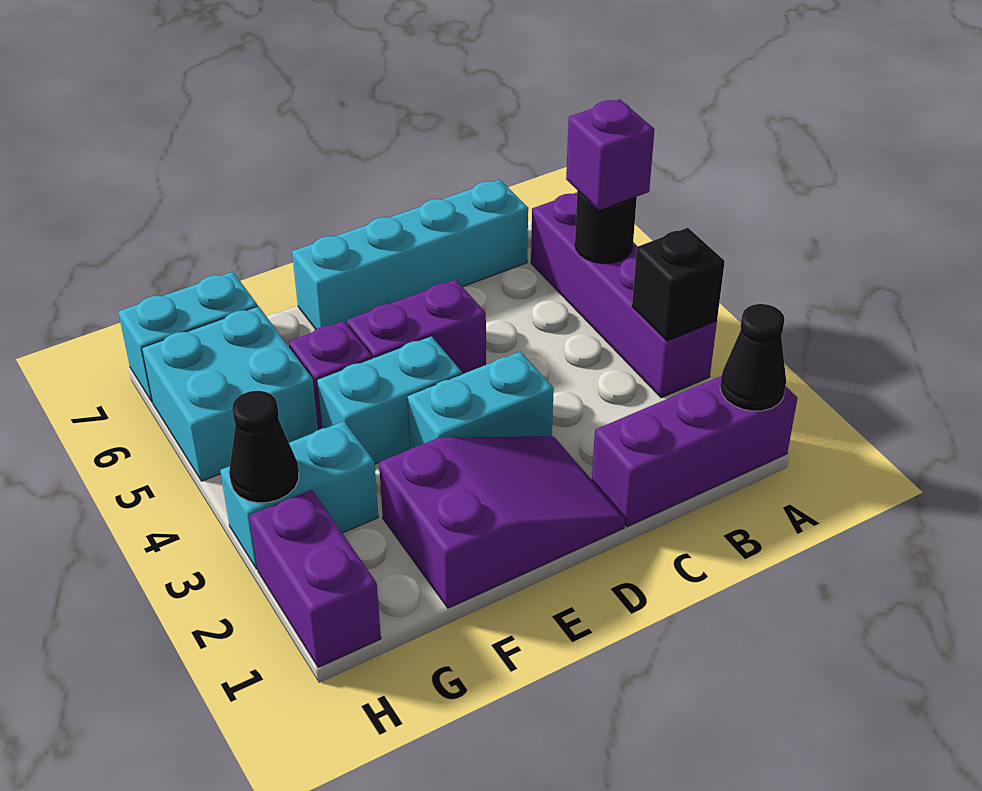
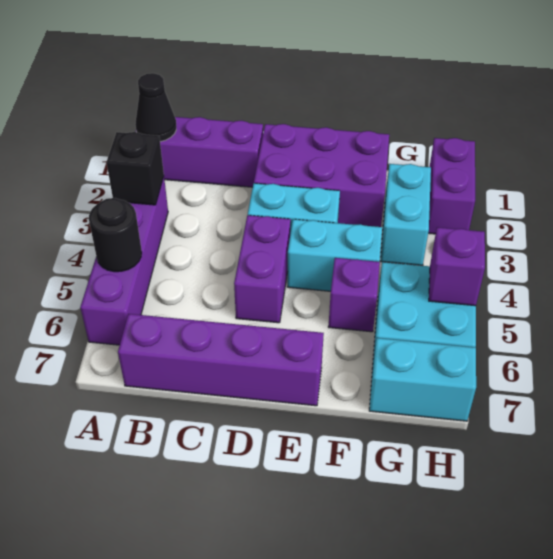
purple brick A5 level 3 -> purple brick H5 level 2
cyan brick B7:E7 level 1 -> purple brick B7:E7 level 1
purple slope D1:F2 level 1 top F -> purple brick D1:F2 level 1
purple brick D5:E5 level 1 -> purple brick D4:D5 level 1
cyan brick G3:H3 level 1 -> cyan brick G2:G3 level 1
black cone H3 level 2 -> none

